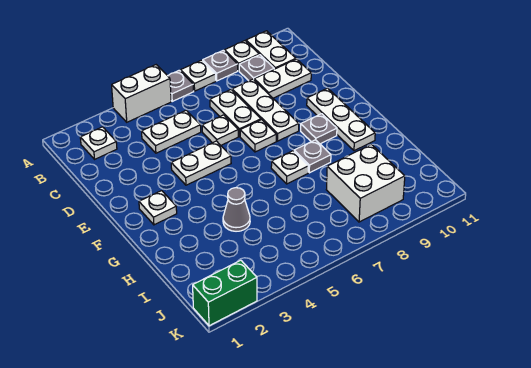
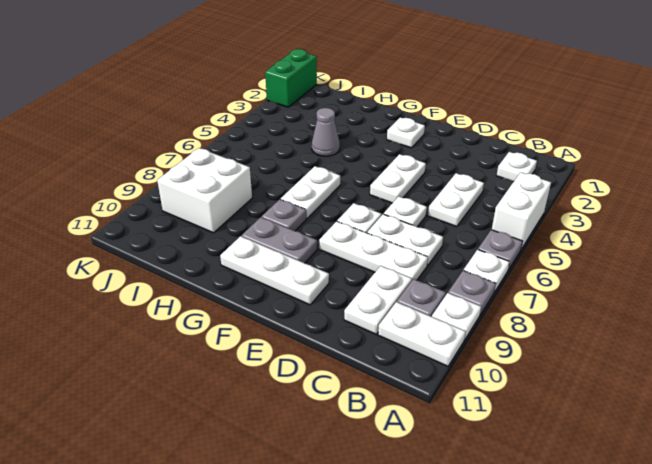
grey plate F9 level 1 -> grey plate F9:G9 level 1
white plate G7 level 1 -> white plate G6:G7 level 1

